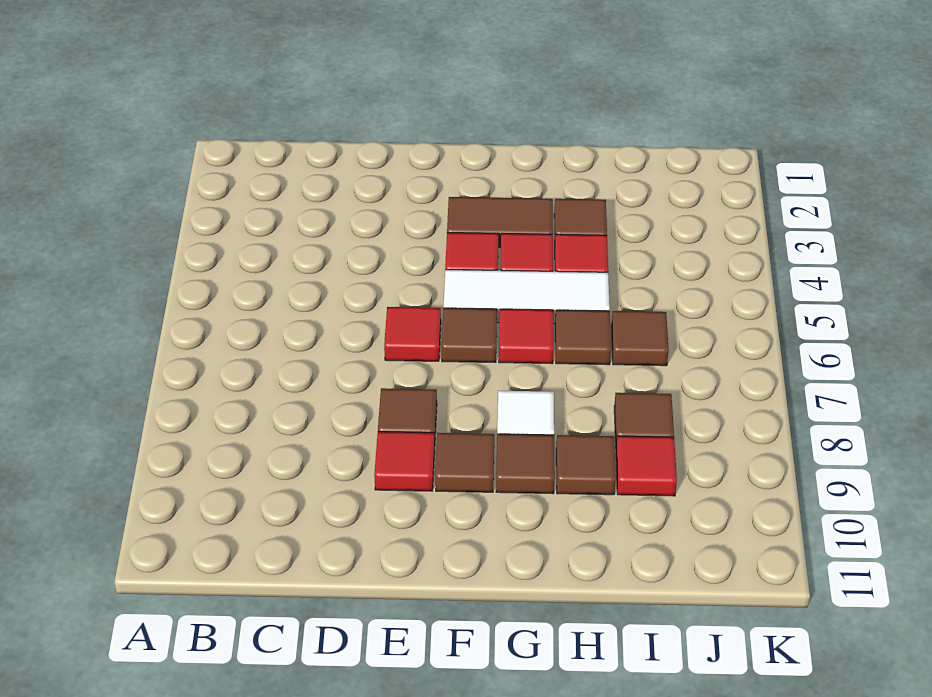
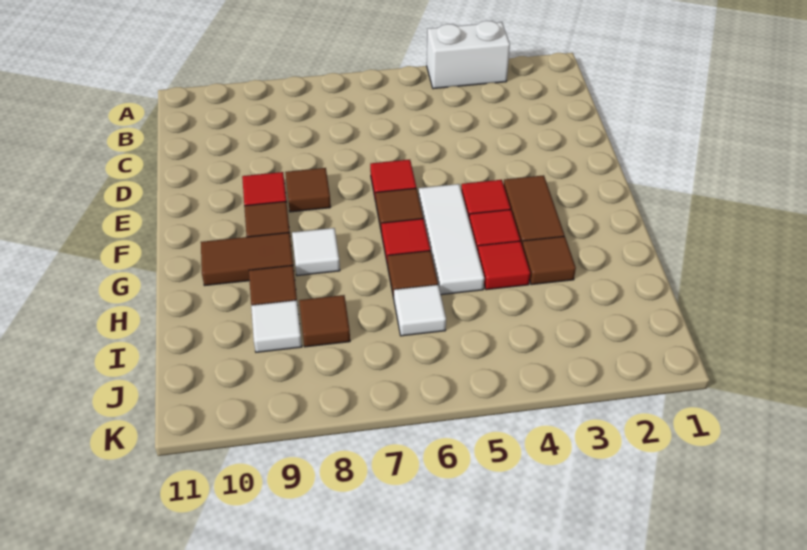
none -> white brick A3:A4 level 1
brown tile G9 level 1 -> brown tile G9:G10 level 1
brown tile I6 level 1 -> white tile I6 level 1
red tile I9 level 1 -> white tile I9 level 1

